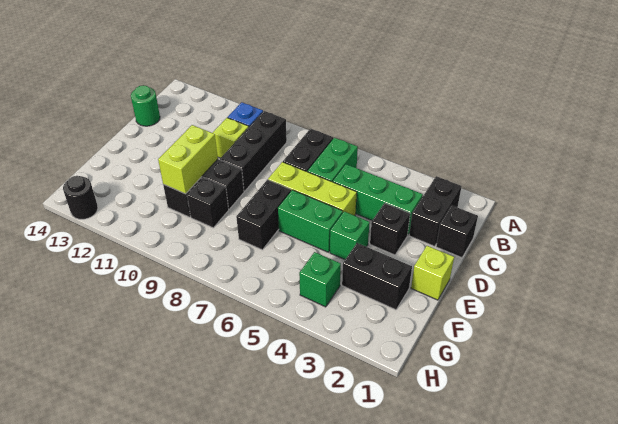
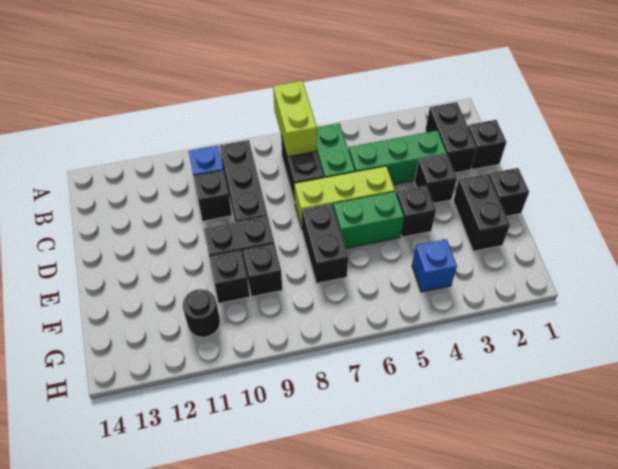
lime brick C10 level 1 -> black brick C10 level 1
green round brick C14 level 1 -> none
lime brick E1 level 1 -> black brick E1 level 1
green brick E4 level 1 -> black brick E4 level 1
lime brick E10:F10 level 2 -> lime brick A7:B7 level 2
black brick F2:F3 level 1 -> black brick E2:F2 level 1
green brick G4 level 1 -> blue brick G4 level 1
black round brick H13 level 1 -> black round brick G11 level 1

